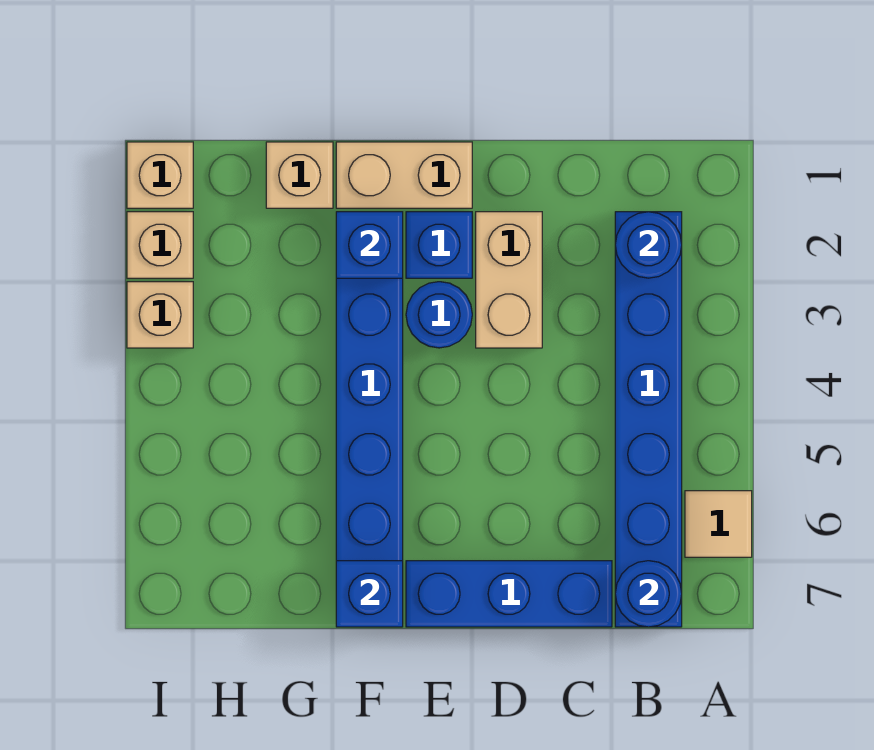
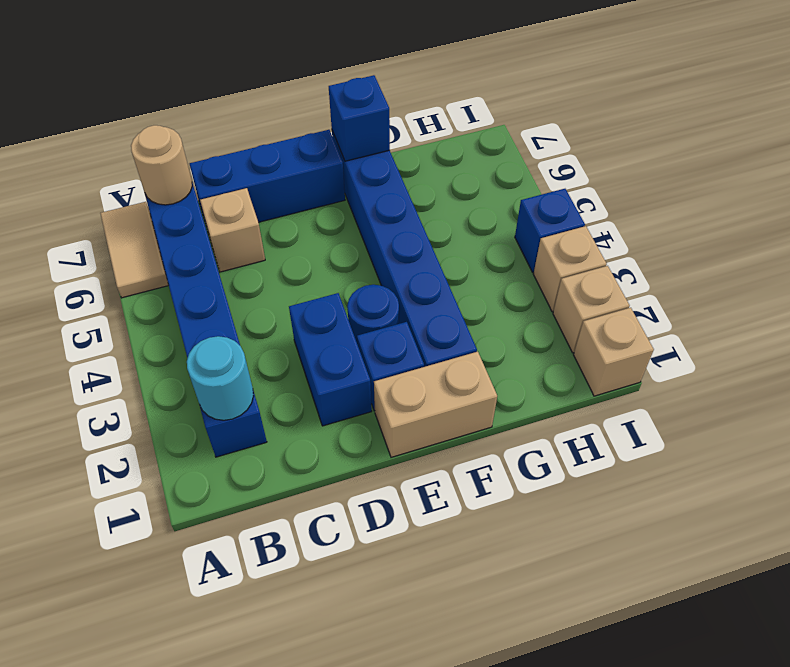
tan tile A6 level 1 -> tan tile A6:A7 level 1
blue round brick B2 level 2 -> cyan round brick B2 level 2
blue round brick B7 level 2 -> tan round brick B7 level 2
tan brick D2:D3 level 1 -> blue brick D2:D3 level 1
blue brick F2 level 2 -> blue brick I4 level 1
tan brick G1 level 1 -> tan brick C6 level 1

